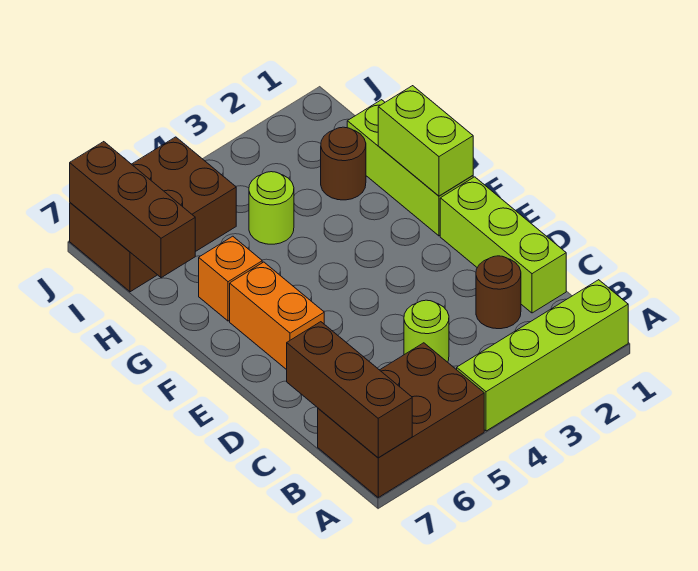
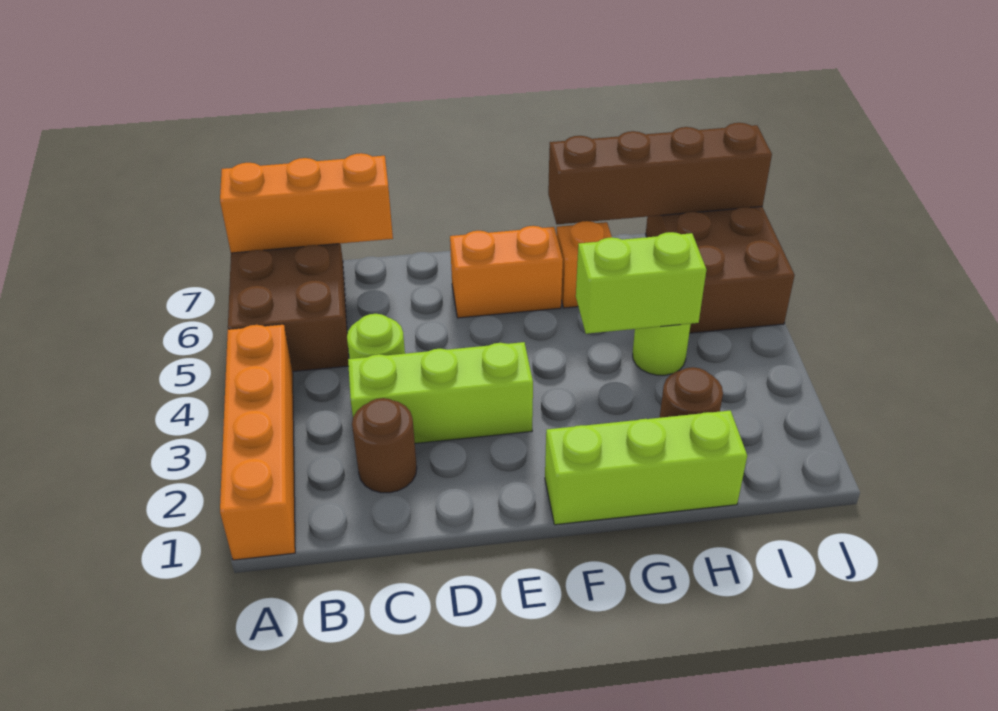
lime brick A1:A4 level 1 -> orange brick A1:A4 level 1
brown brick A7:C7 level 2 -> orange brick A7:C7 level 2
lime brick C1:E1 level 1 -> lime brick C3:E3 level 1
lime brick F1:G1 level 2 -> lime brick G4:H4 level 2
brown brick H7:J7 level 2 -> brown brick G7:J7 level 2

